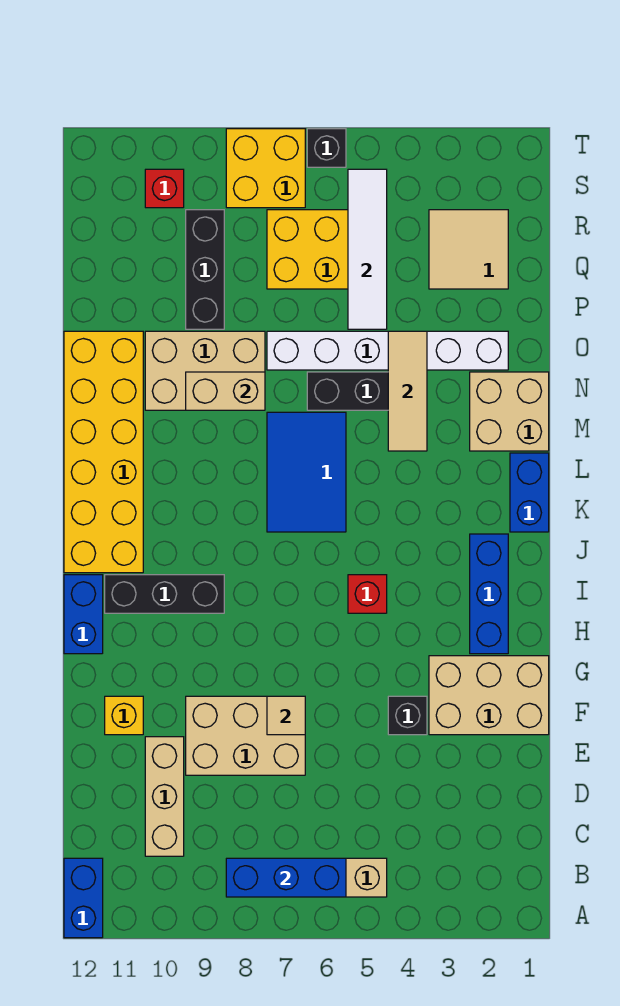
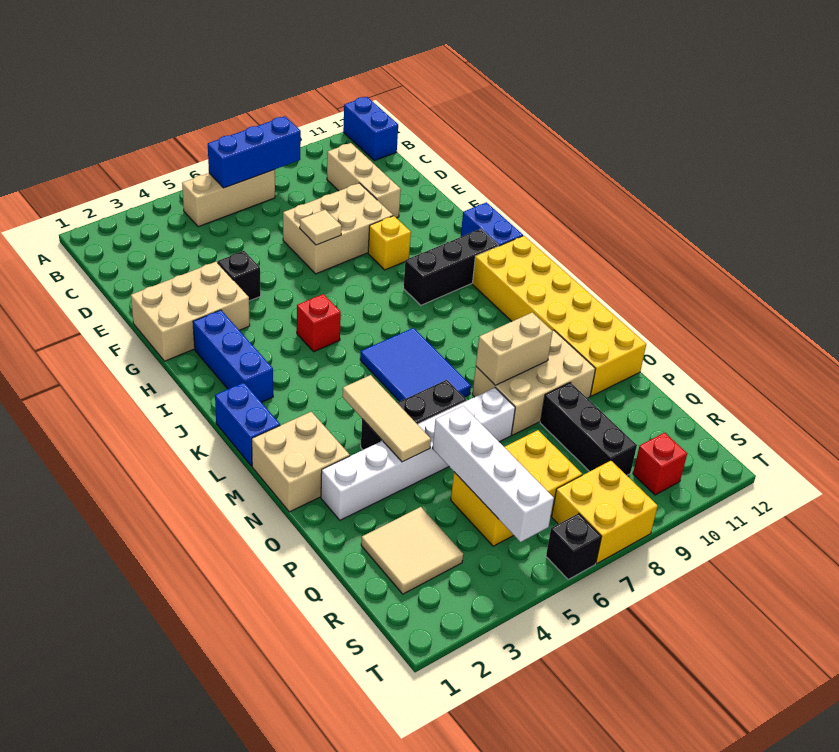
yellow brick F11 level 1 -> yellow brick G9 level 1
white tile P5:S5 level 2 -> white brick P5:S5 level 2

